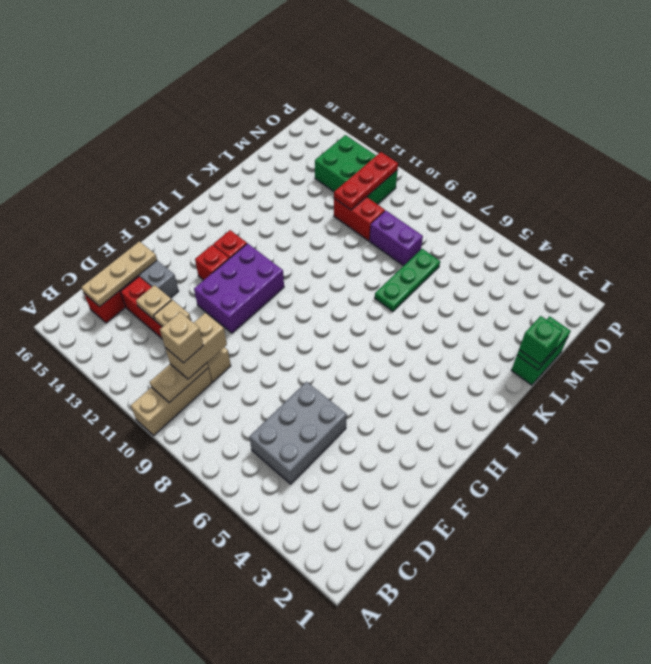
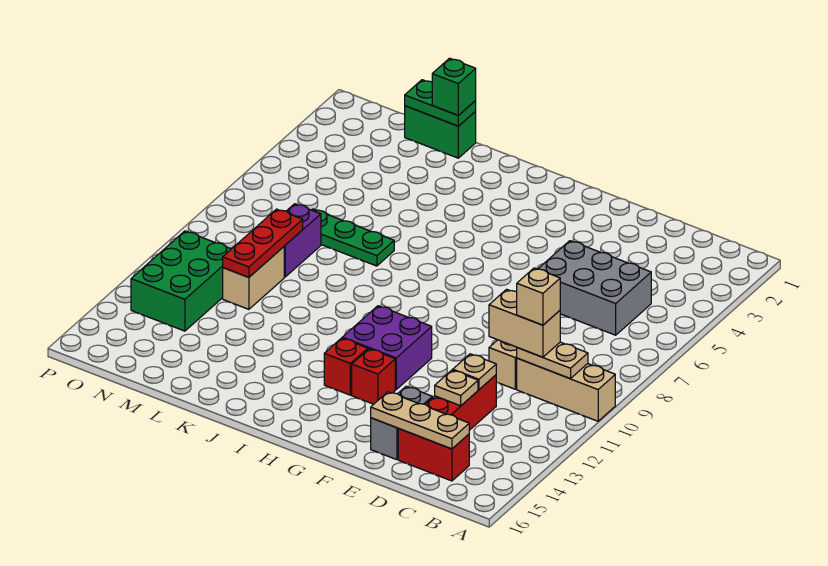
purple brick F11:H12 level 1 -> purple brick G11:H12 level 1
red brick M10:M11 level 1 -> tan brick M10:M11 level 1
red plate M11:O11 level 2 -> red plate M9:M11 level 2

